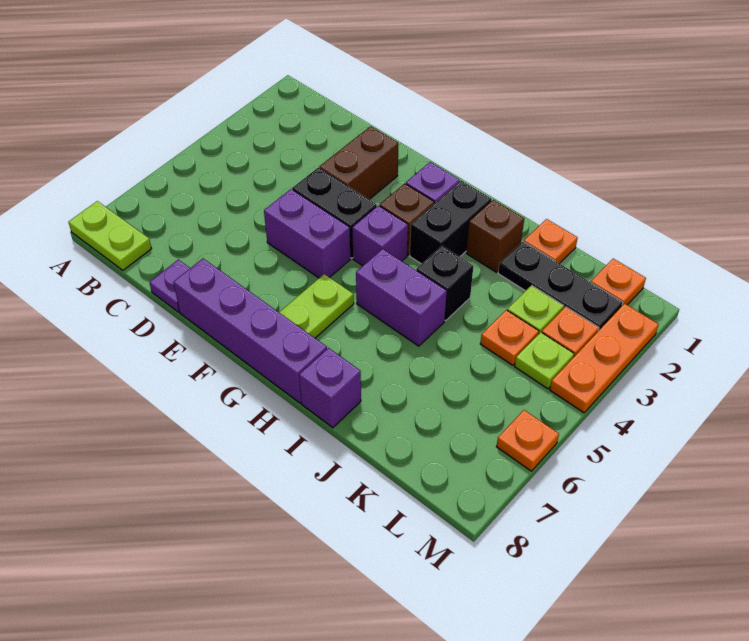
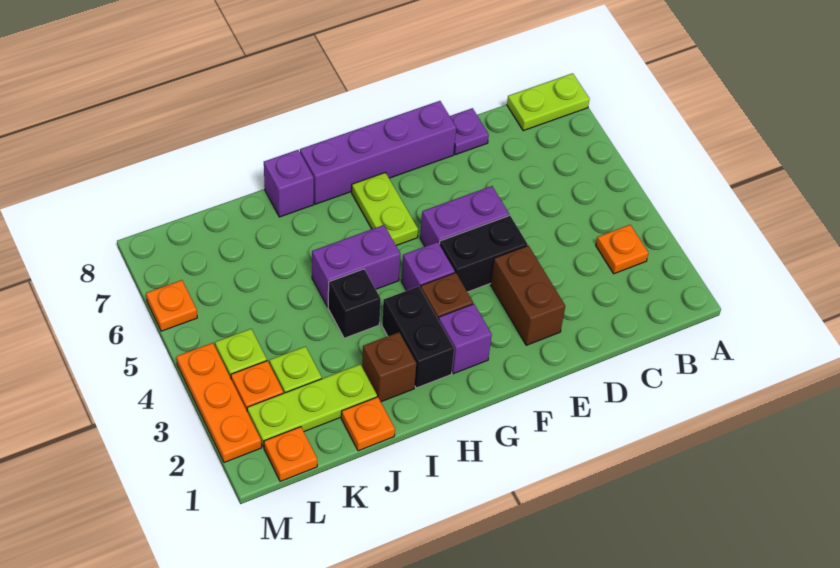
black plate J2:L2 level 1 -> lime plate J2:L2 level 1
orange plate K4 level 1 -> orange plate B3 level 1

